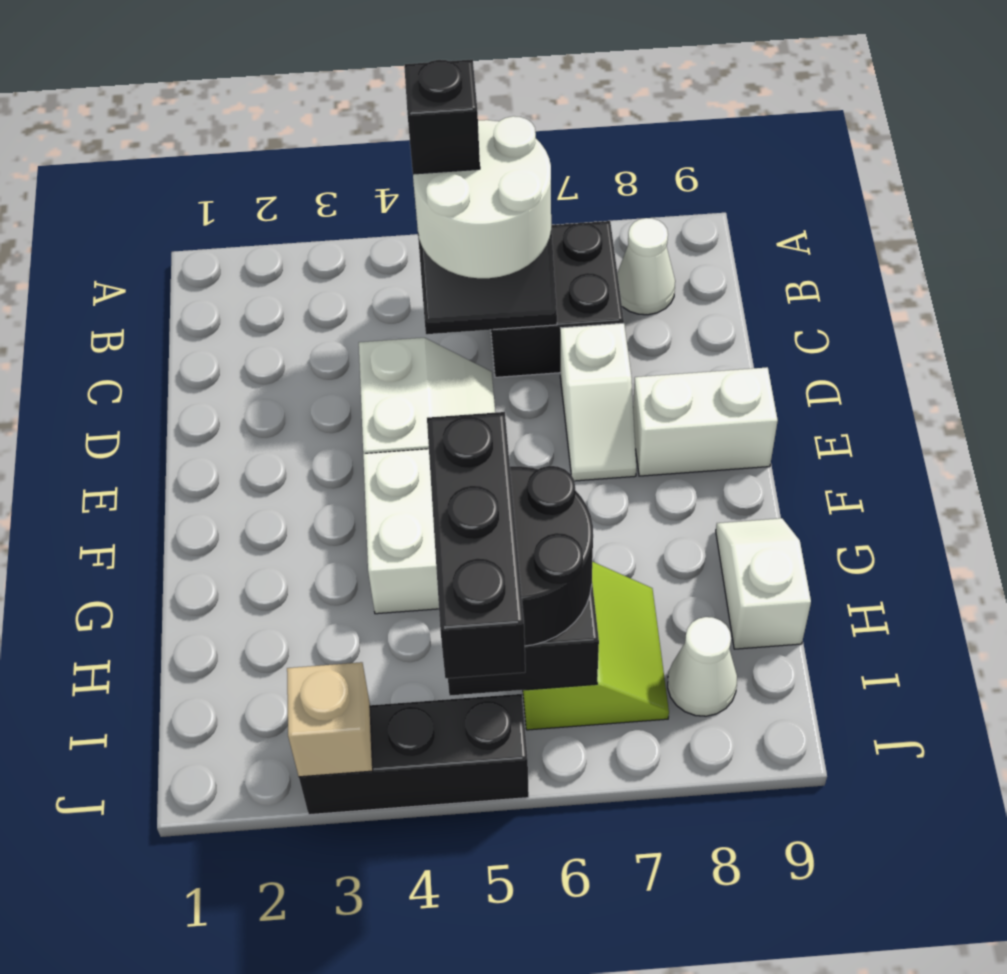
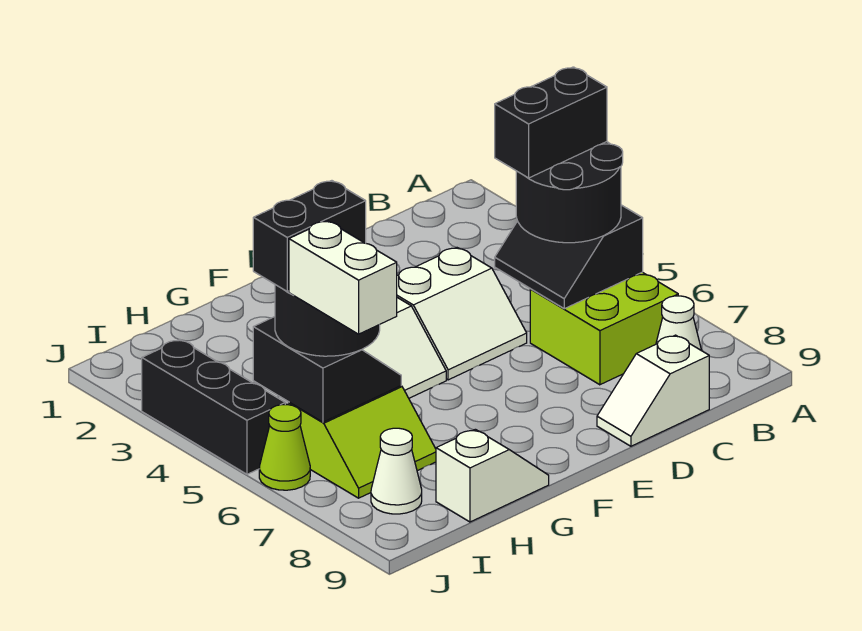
white round brick B5:C6 level 3 -> black round brick B5:C6 level 3
black brick B5 level 4 -> black brick B5:C5 level 4
black brick B6:C7 level 1 -> lime brick B6:C7 level 1
white slope D7:E7 level 1 top D -> white slope C9:D9 level 1 top C
white brick E8:E9 level 1 -> white brick I6:I7 level 4
black brick H5:J5 level 4 -> black brick H5:I5 level 4
tan brick J3 level 2 -> none
none -> lime cone J6 level 1

